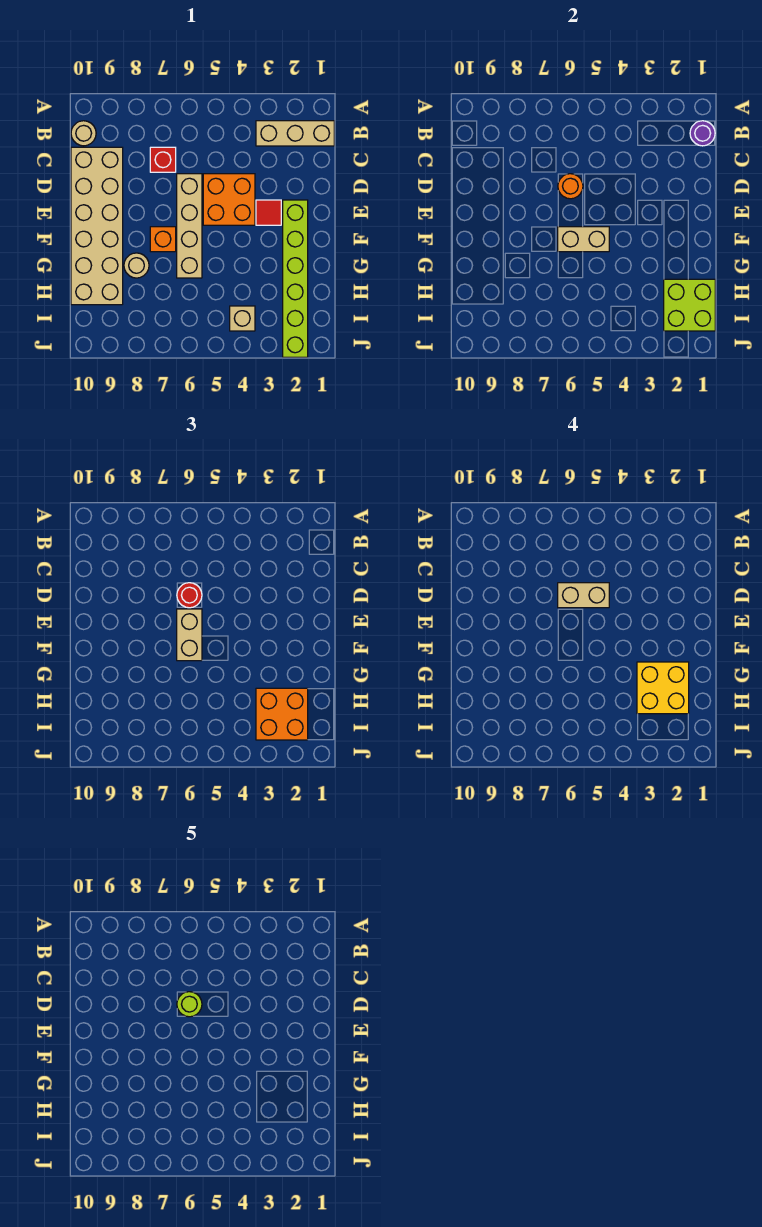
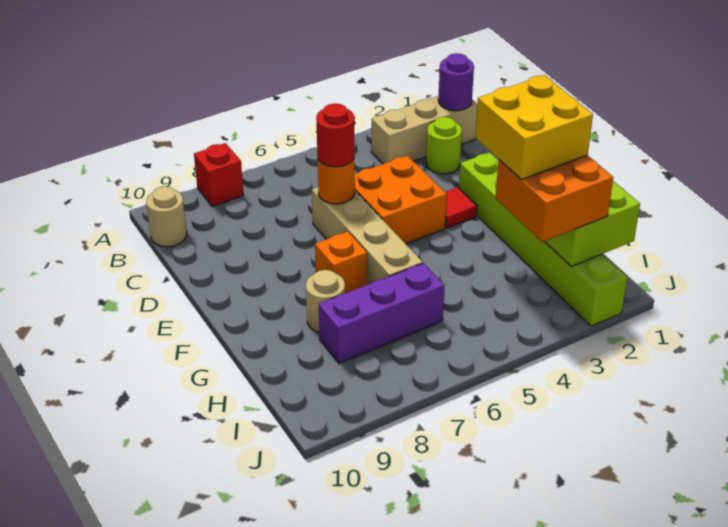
red brick C7 level 1 -> red brick A8 level 1
tan brick C9:H10 level 1 -> none
tan brick D5:D6 level 4 -> none
lime round brick D6 level 5 -> lime round brick C2 level 1
tan brick E6:F6 level 3 -> none
tan brick F5:F6 level 2 -> none
none -> purple brick H6:H8 level 1
tan brick I4 level 1 -> none

